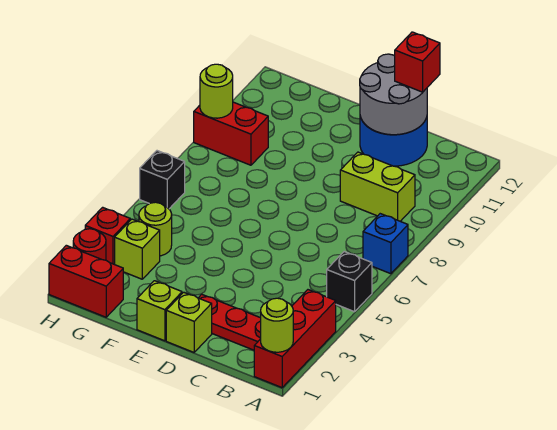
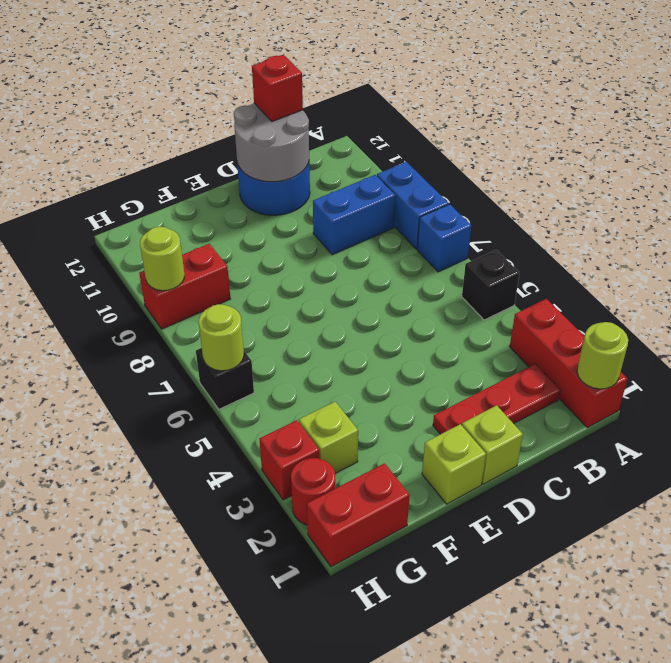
none -> blue brick A8:A9 level 1
lime brick B9:C9 level 1 -> blue brick B9:C9 level 1
lime round brick G4 level 1 -> lime round brick H6 level 2

